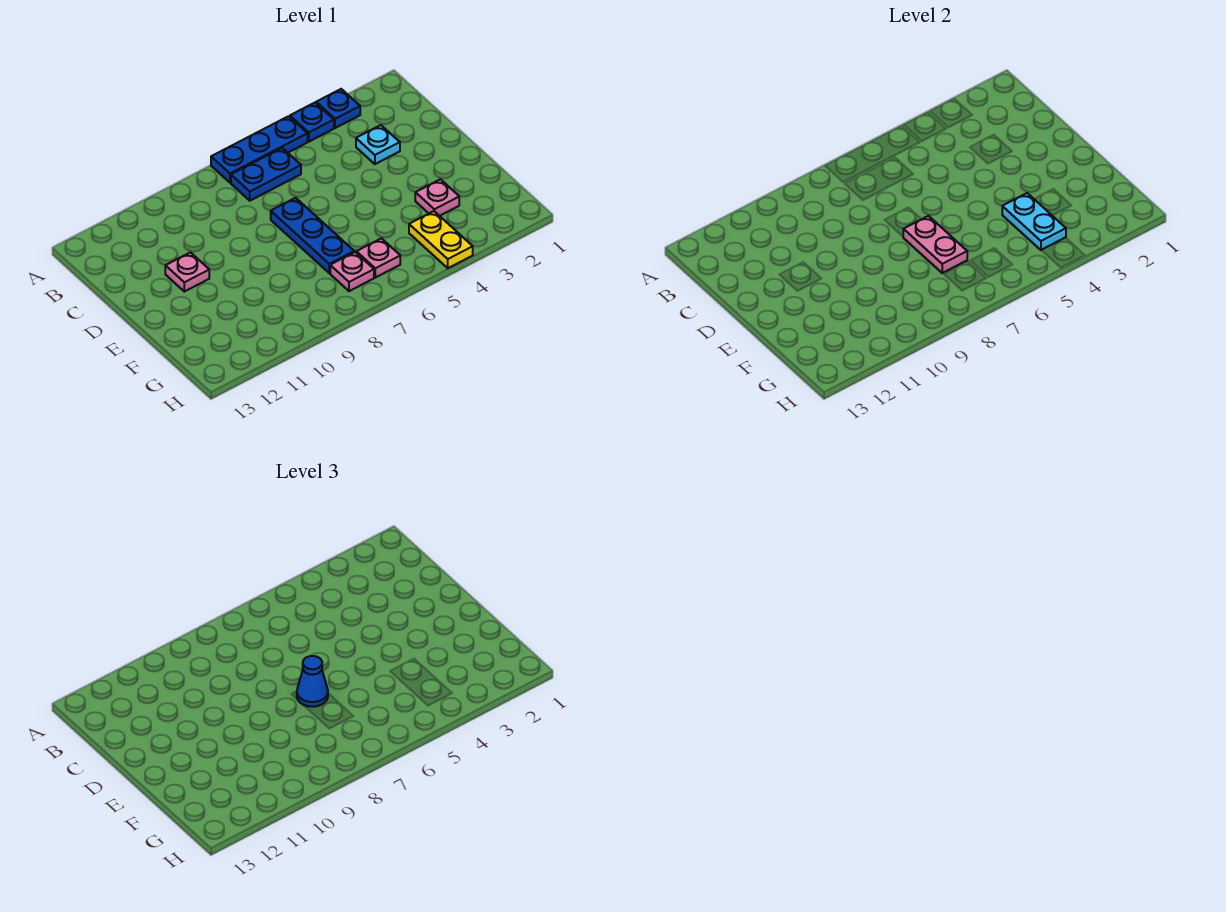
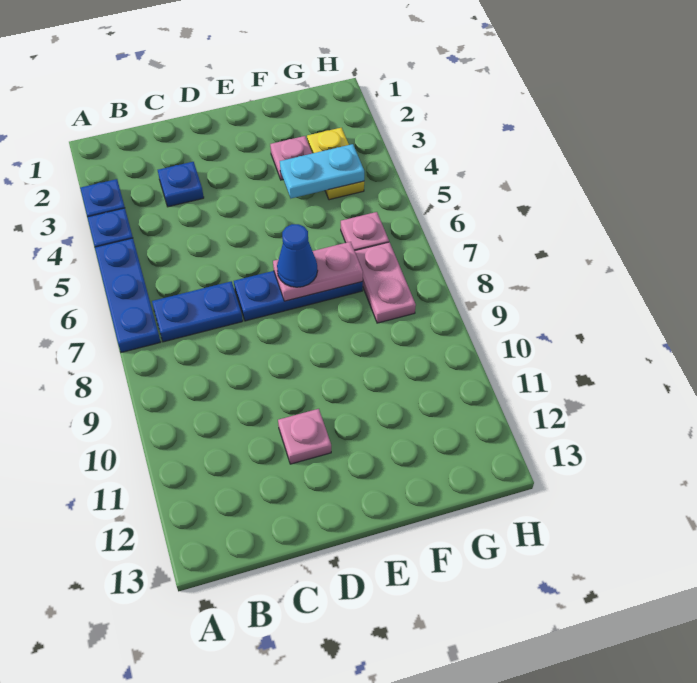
blue plate B6:B7 level 1 -> blue plate B7:C7 level 1
cyan plate C3 level 1 -> blue plate C3 level 1
yellow plate G4:H4 level 1 -> yellow plate G3:G4 level 1
pink plate G7 level 1 -> pink plate G7:G8 level 1

